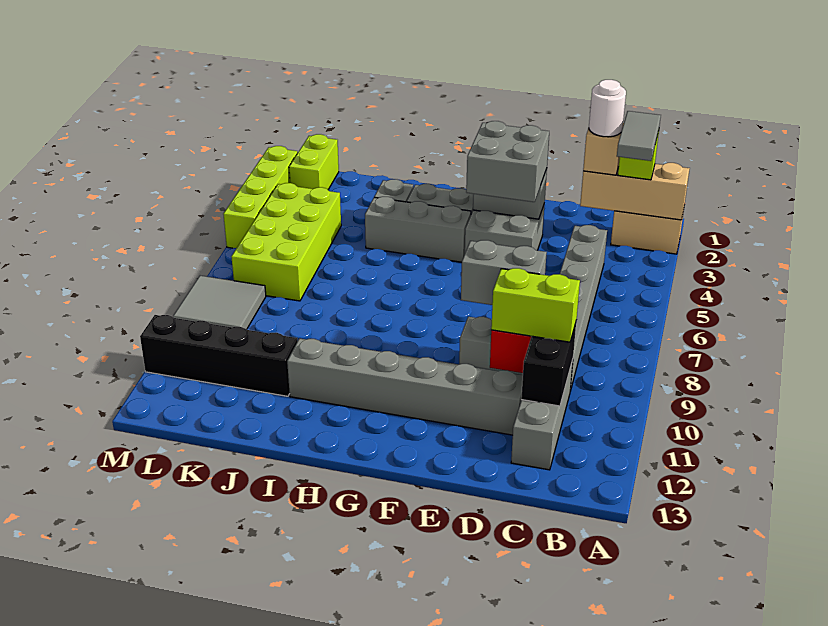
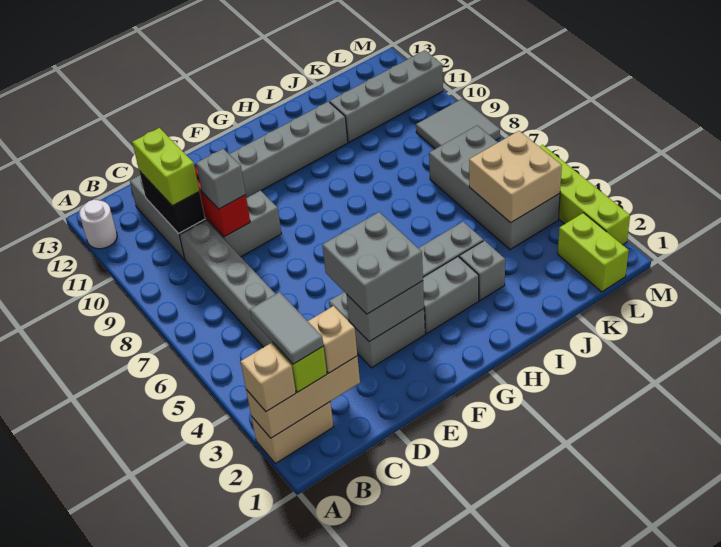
none -> tan brick A2 level 3
white round brick C2 level 4 -> white round brick A12 level 1
lime brick C10:D10 level 3 -> lime brick C10:C11 level 3
grey brick D9:E9 level 3 -> grey brick D9 level 3
black brick J11:M11 level 1 -> grey brick J11:M11 level 1
lime brick K4:L7 level 1 -> grey brick K4:L7 level 1
none -> tan brick K4:L5 level 2

